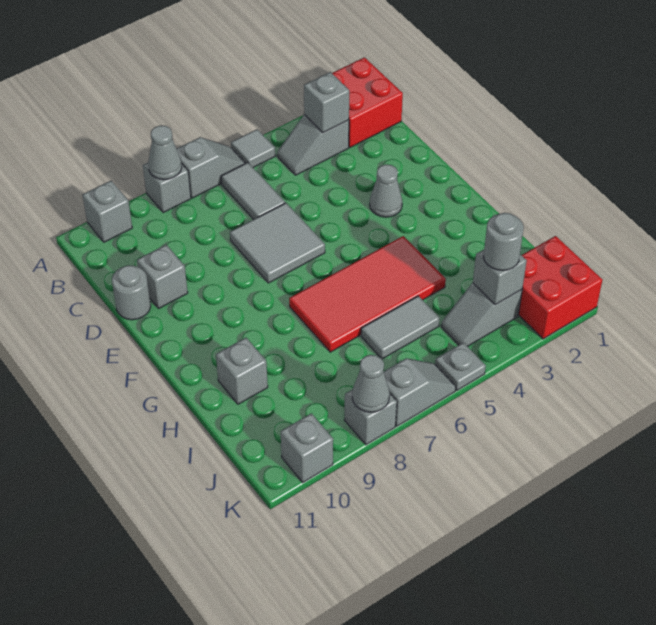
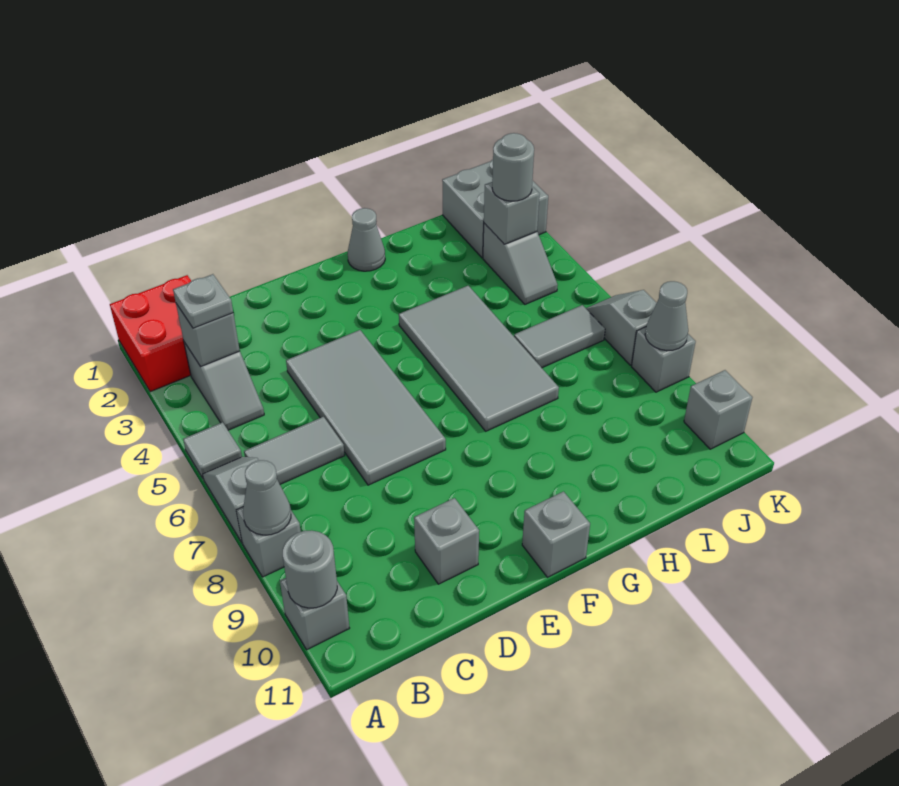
grey tile D6:E7 level 1 -> grey tile D4:E7 level 1
grey round brick D11 level 1 -> grey round brick A10 level 2
grey cone E3 level 1 -> grey cone G1 level 1
red tile G4:H7 level 1 -> grey tile G4:H7 level 1
grey brick H10 level 1 -> grey brick F11 level 1
grey tile I5:I6 level 1 -> grey tile I6:J6 level 1
red brick J1:K2 level 1 -> grey brick J1:K2 level 1
grey plate K5 level 1 -> grey plate B3 level 3

